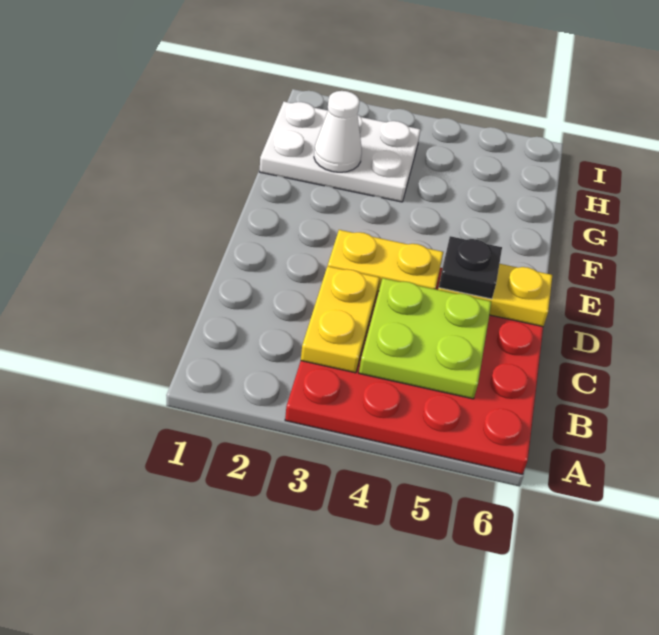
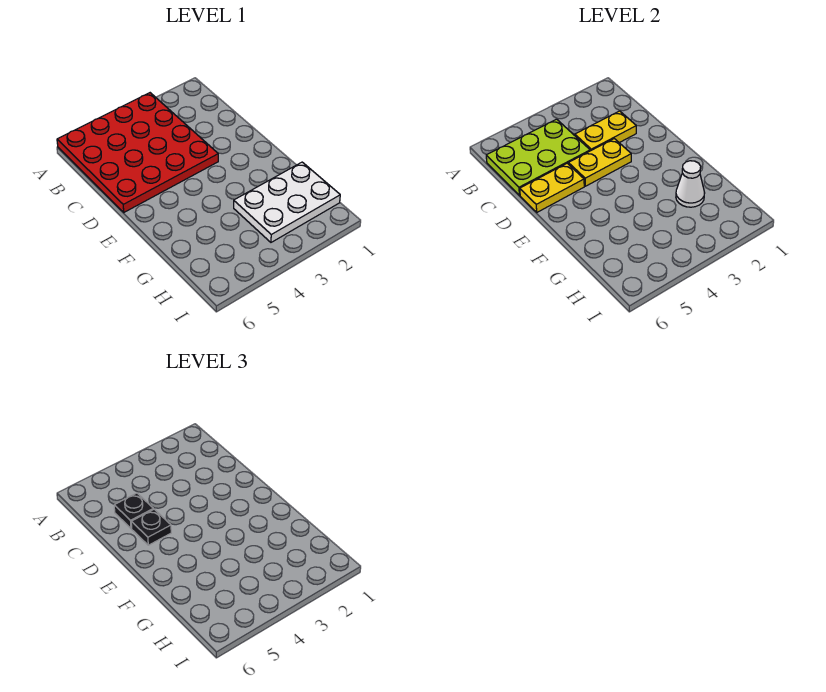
yellow plate B3:C3 level 2 -> yellow plate C2:C3 level 2
lime plate B4:C5 level 2 -> lime plate B4:C6 level 2
none -> black plate C5 level 3

